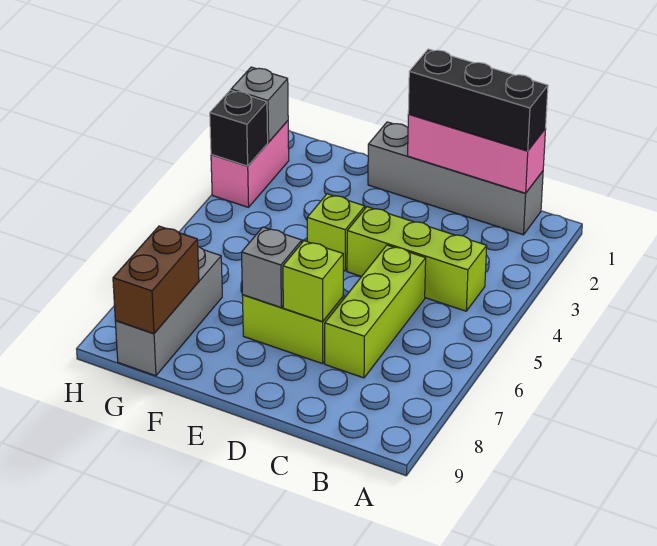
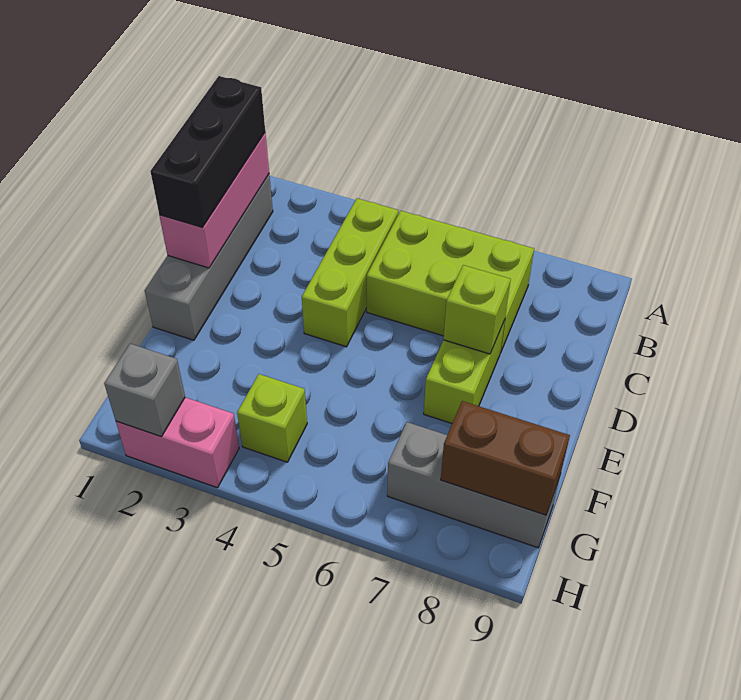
lime brick C5:C7 level 1 -> lime brick B5:C7 level 1
lime brick E4 level 1 -> lime brick G4 level 1
grey brick E7 level 2 -> none
black brick H3 level 2 -> none

